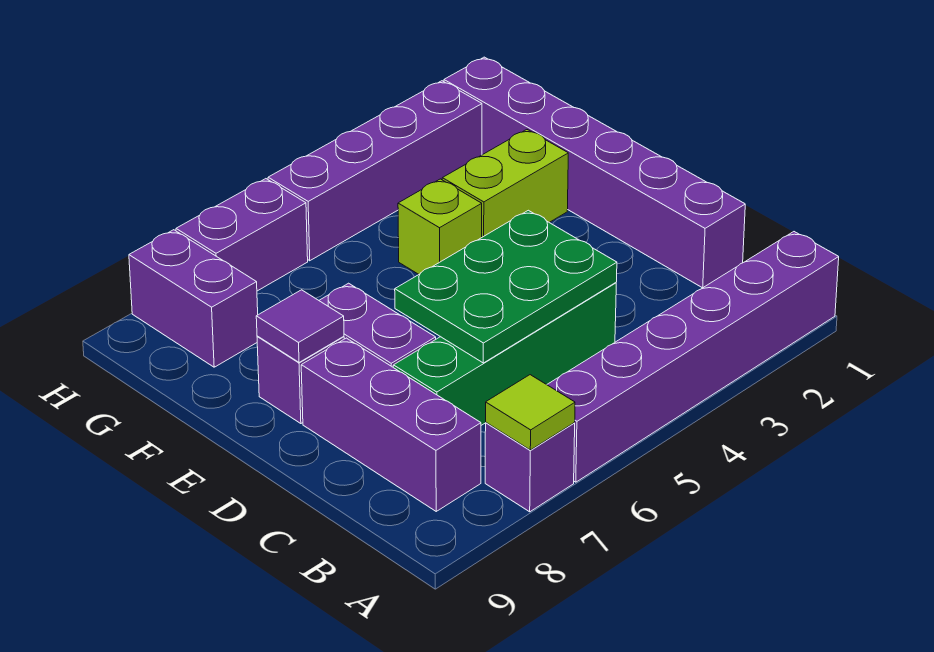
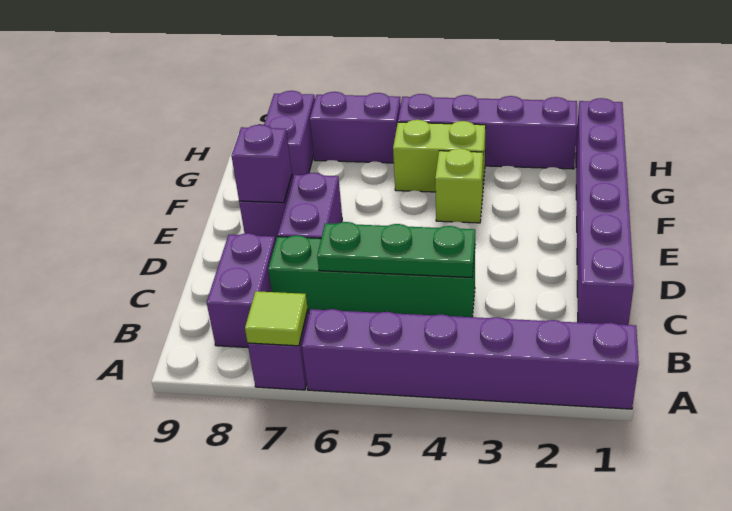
purple brick B8:D8 level 1 -> purple brick B8:C8 level 1
green plate C4:D6 level 2 -> green plate C4:C6 level 2
purple tile E8 level 2 -> purple brick E8 level 2
lime brick F2:F3 level 1 -> lime brick G4:G5 level 1

